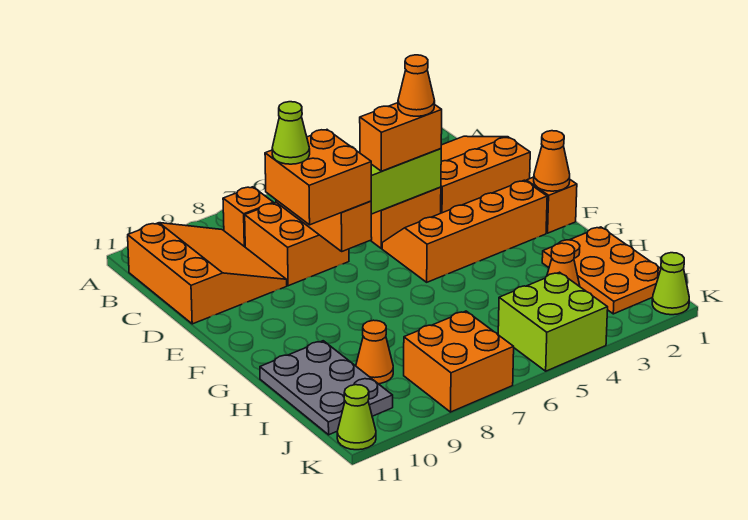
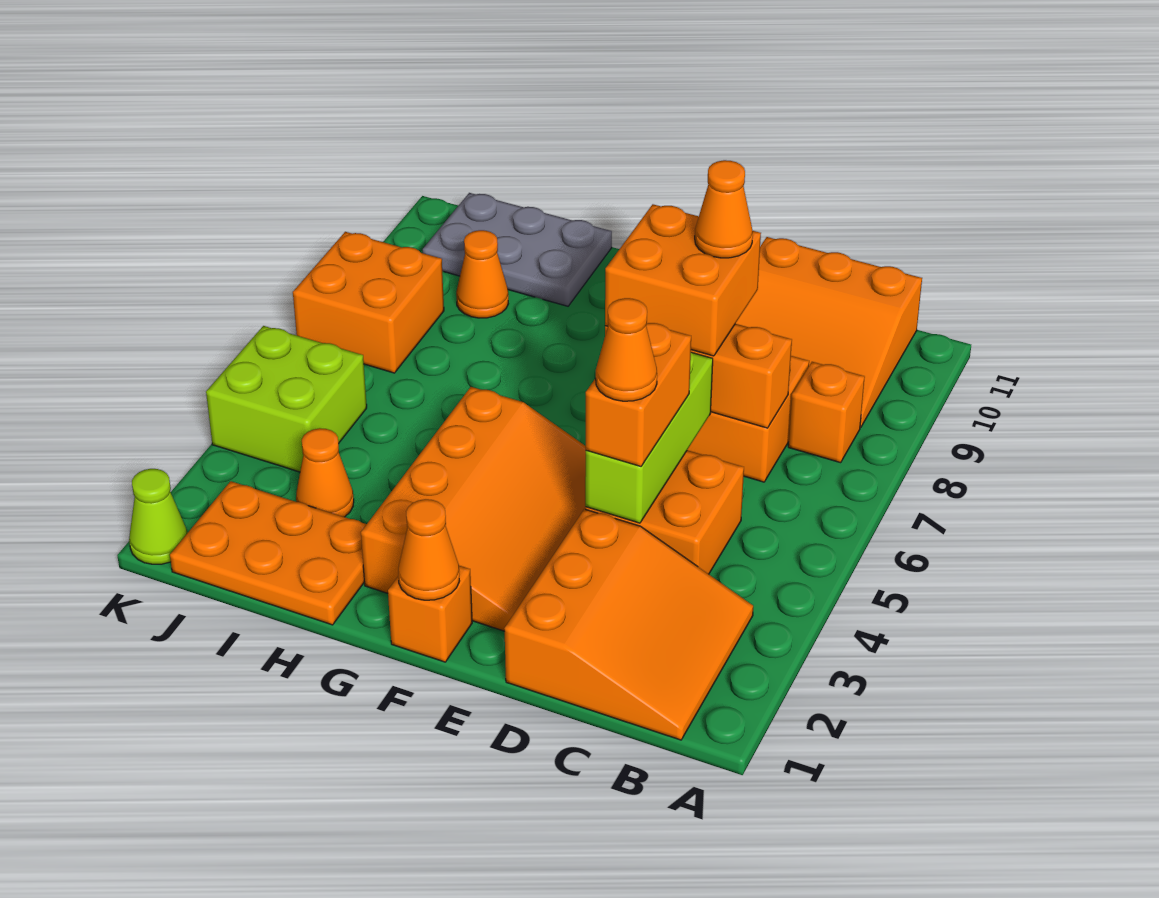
lime cone D8 level 4 -> orange cone D8 level 4
orange slope E2:F5 level 1 top F -> orange slope E2:G5 level 1 top G
lime cone K11 level 1 -> none

